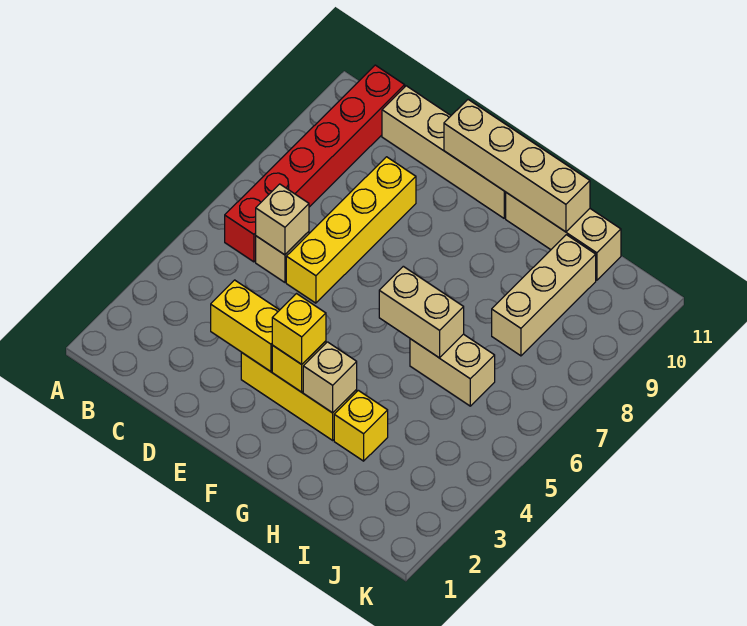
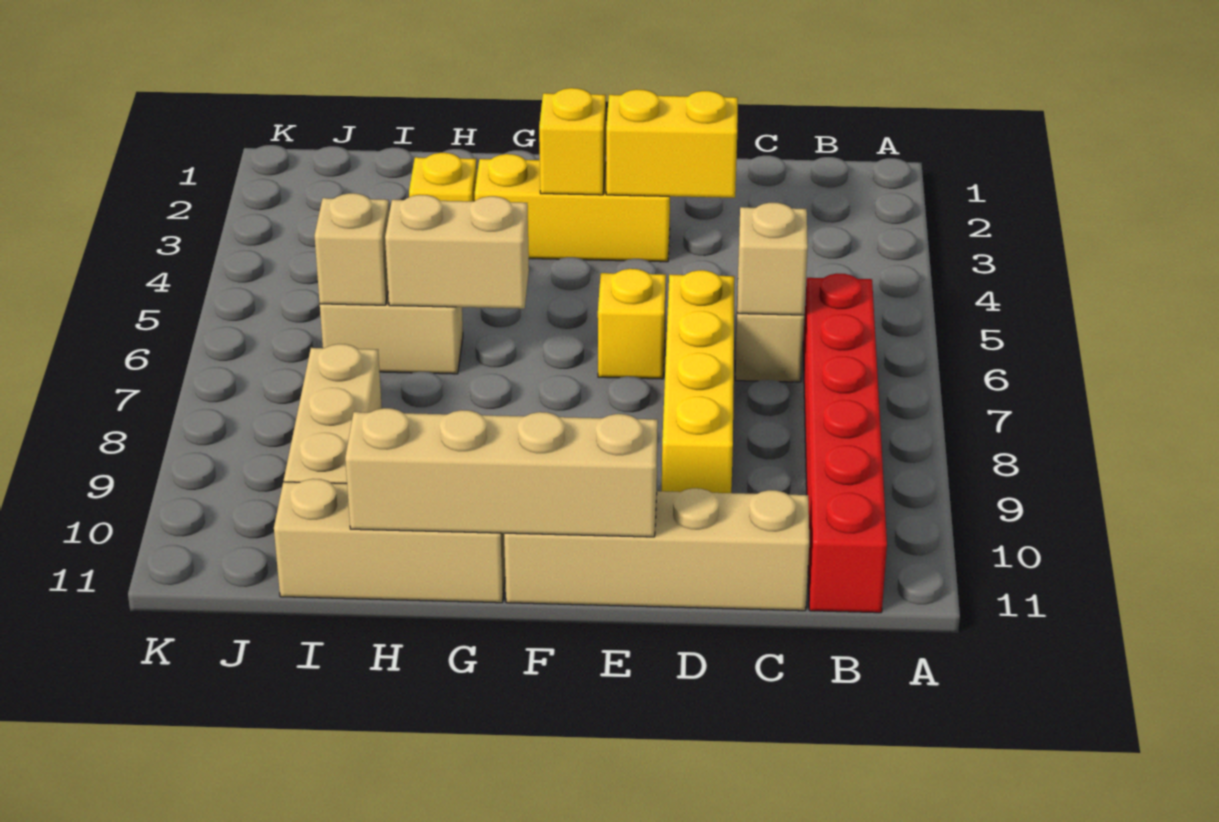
yellow brick F3 level 3 -> yellow brick E6 level 1
tan brick G3 level 2 -> tan brick I6 level 2

